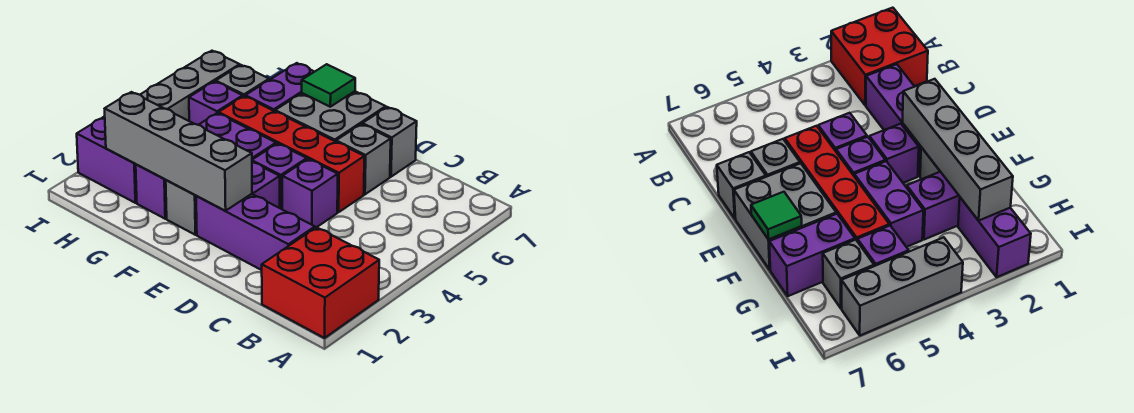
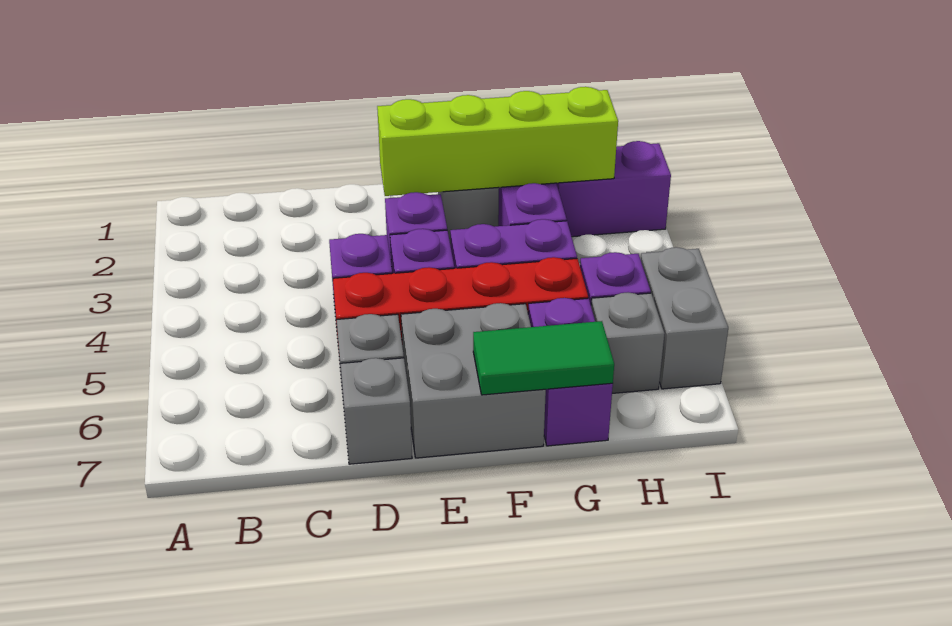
red brick A1:B2 level 1 -> none
purple brick C2:E2 level 1 -> none
grey brick E2:H2 level 2 -> lime brick E2:H2 level 2
green tile F7 level 2 -> green tile F7:G7 level 2
grey brick I4:I6 level 1 -> grey brick I5:I6 level 1

